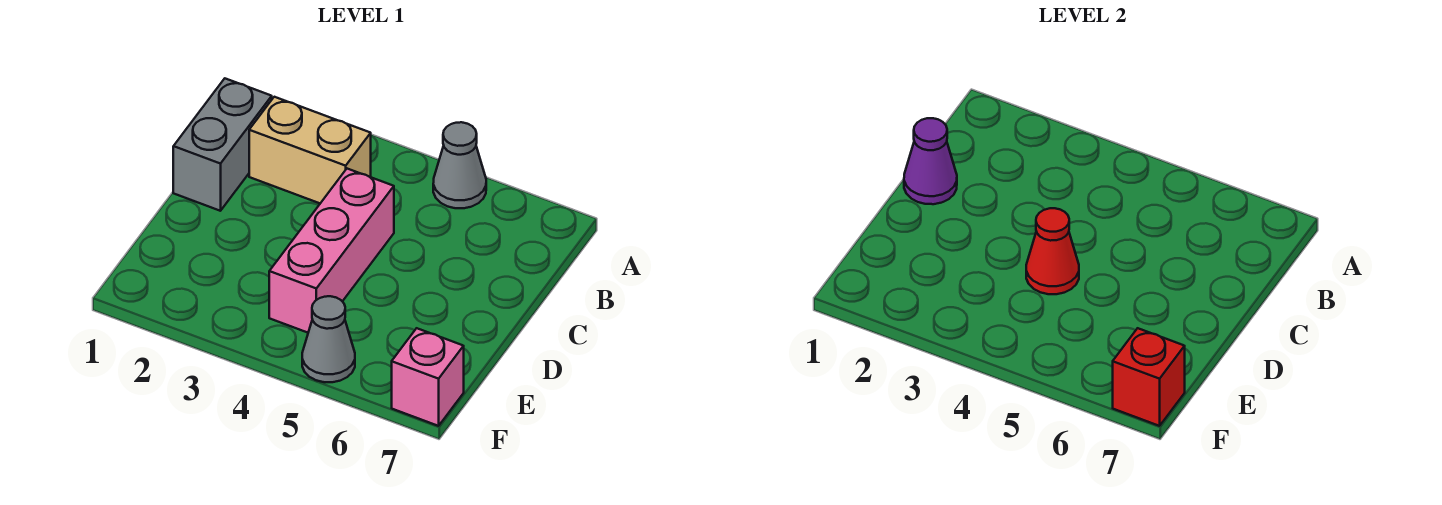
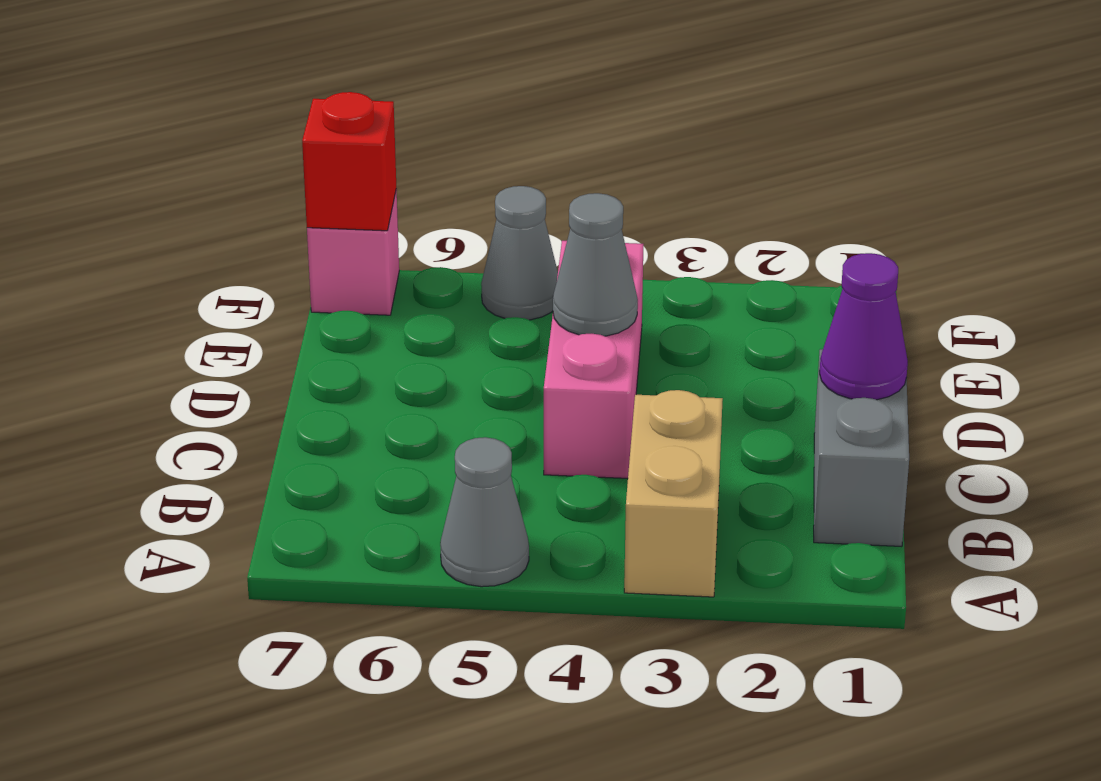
tan brick B2:B3 level 1 -> tan brick A3:B3 level 1
red cone D4 level 2 -> grey cone D4 level 2

